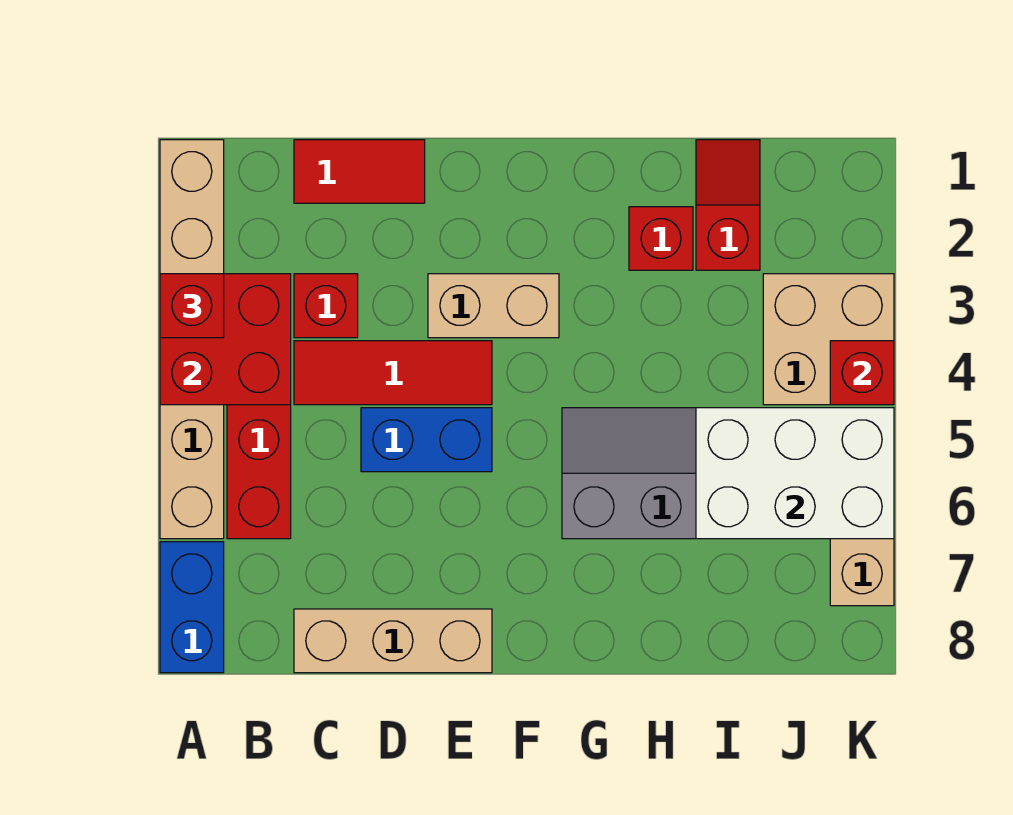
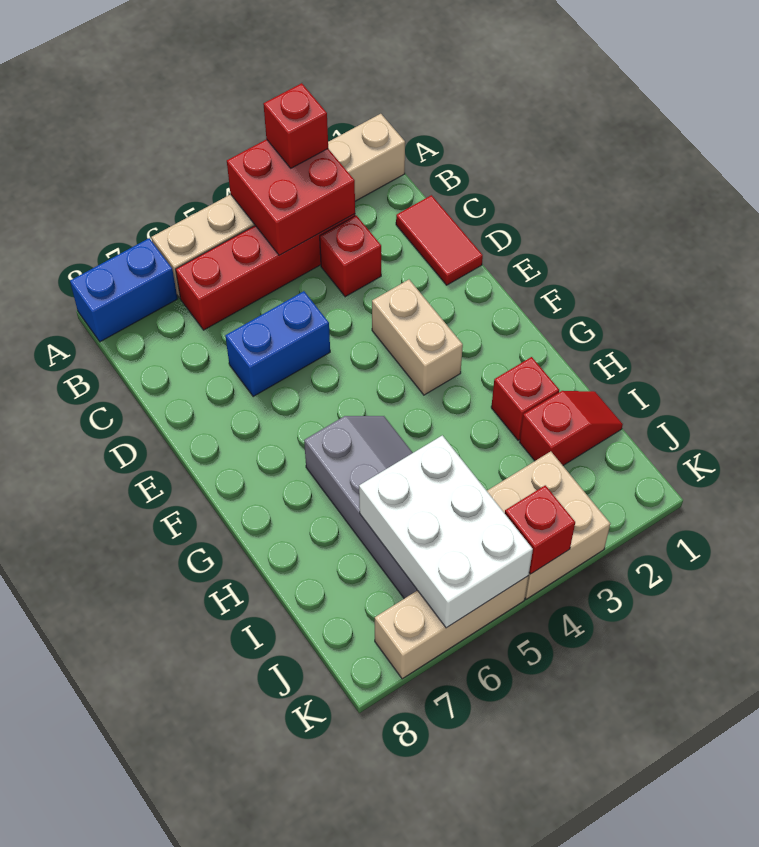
red tile C4:E4 level 1 -> none
tan brick C8:E8 level 1 -> none
blue brick D5:E5 level 1 -> blue brick D5:D6 level 1

